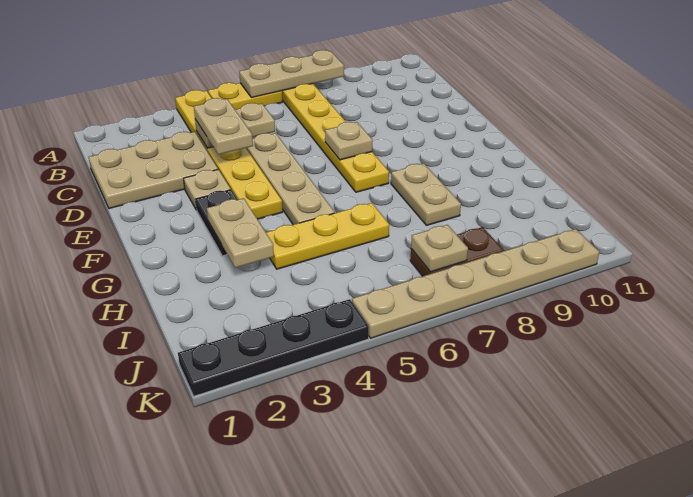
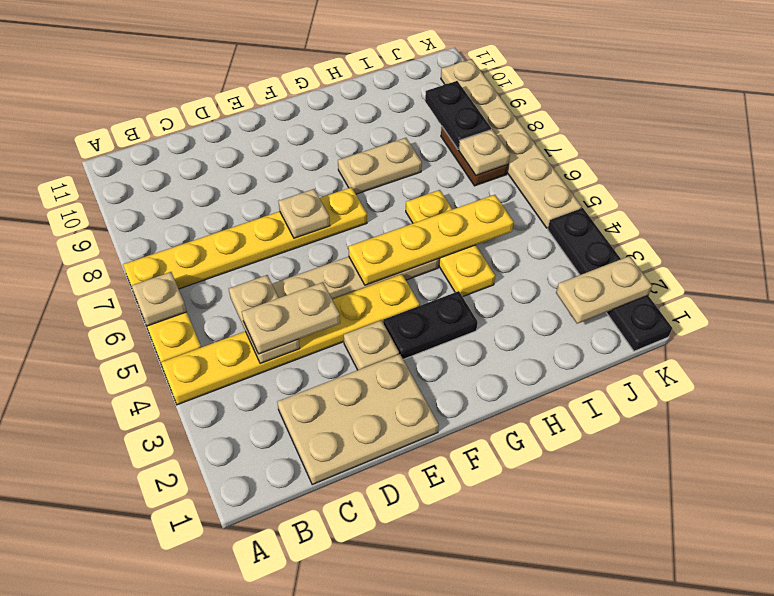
tan plate A6:A8 level 2 -> tan plate A6 level 2
tan plate C1:D3 level 1 -> tan plate C1:E2 level 1
none -> yellow plate F5:I5 level 2
tan plate G3:H3 level 2 -> tan plate J2:K2 level 2
none -> black plate J8:J9 level 2

